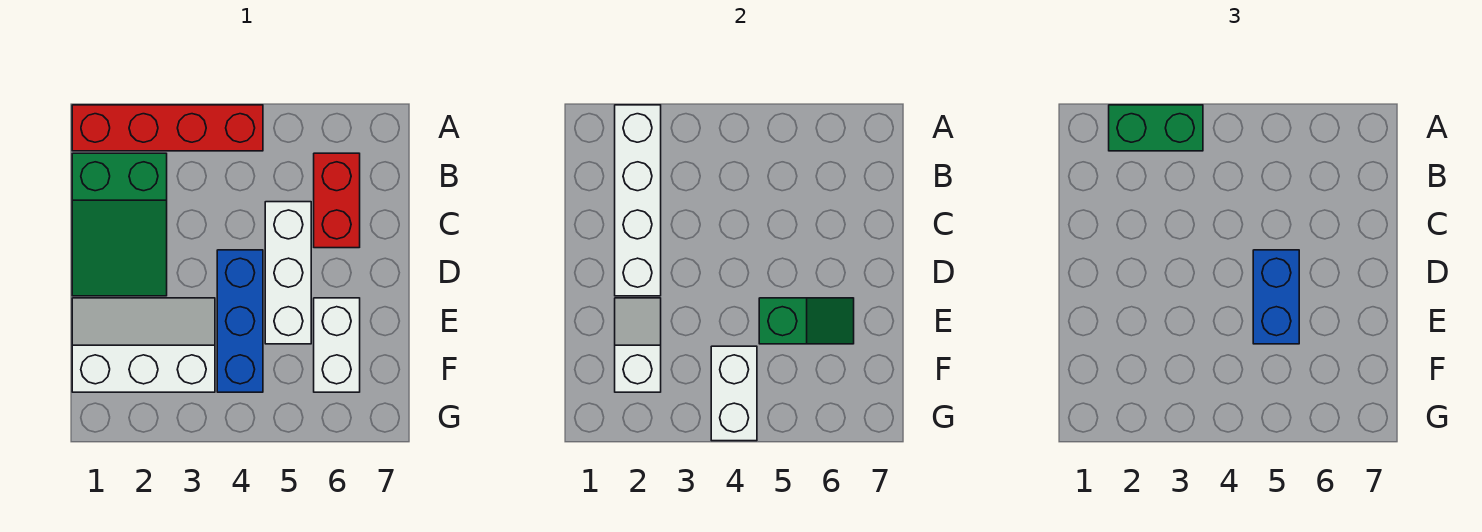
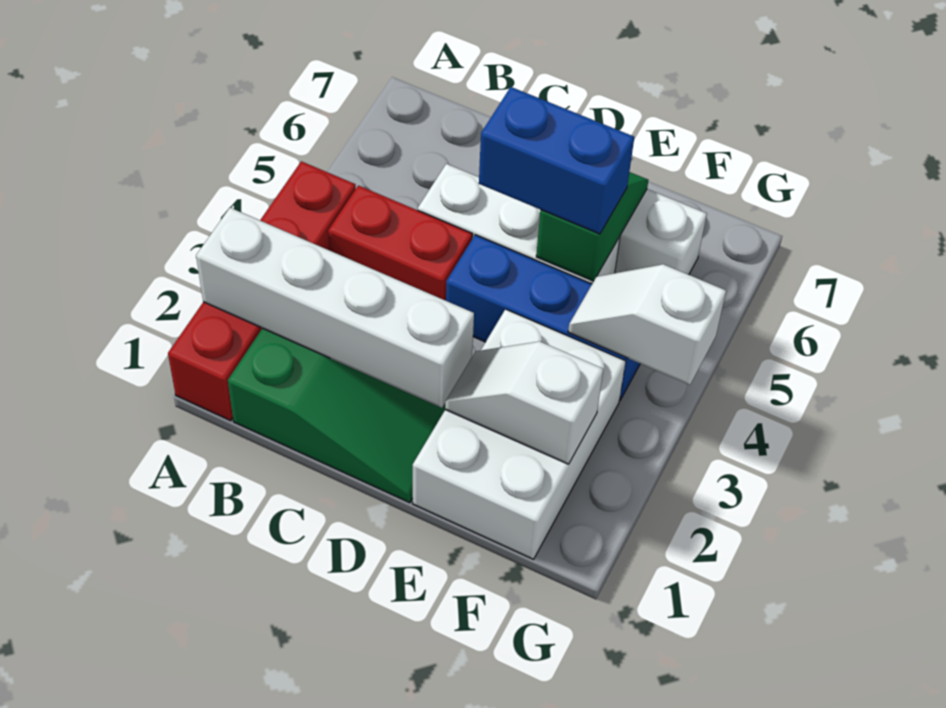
green brick A2:A3 level 3 -> none
red brick B6:C6 level 1 -> red brick B4:C4 level 1
white slope E1:F3 level 1 top F -> white brick E1:F3 level 1
white brick F4:G4 level 2 -> white slope F4:G4 level 2 top G

